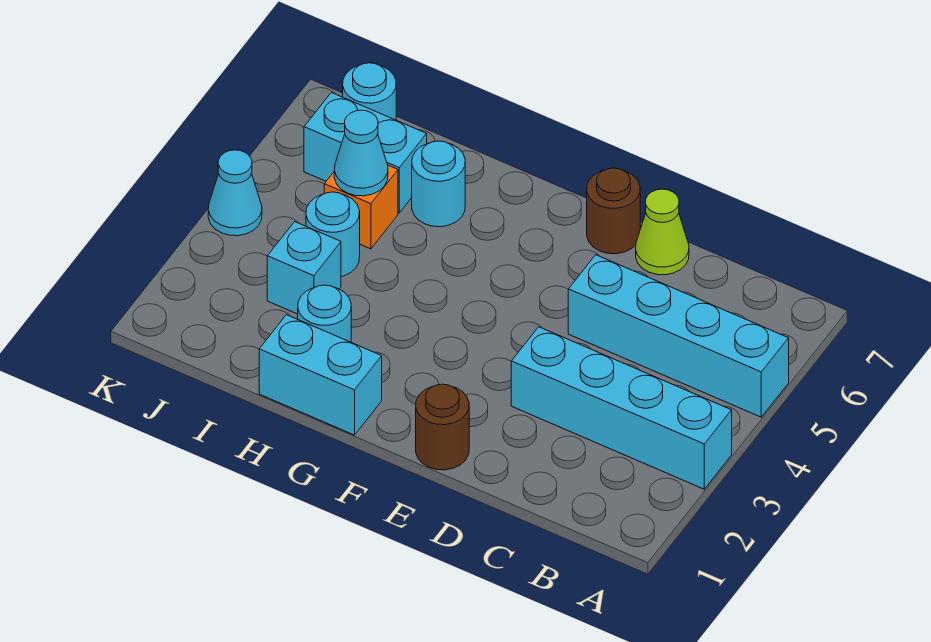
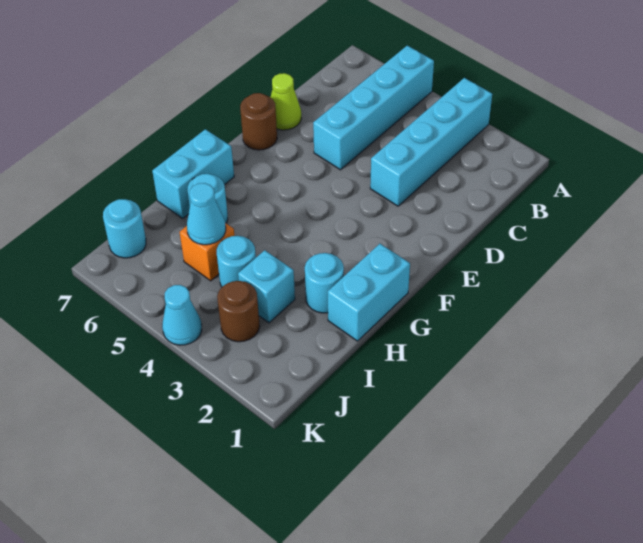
brown round brick E1 level 1 -> brown round brick J3 level 1
cyan brick I6:J6 level 1 -> cyan brick G7:H7 level 1

